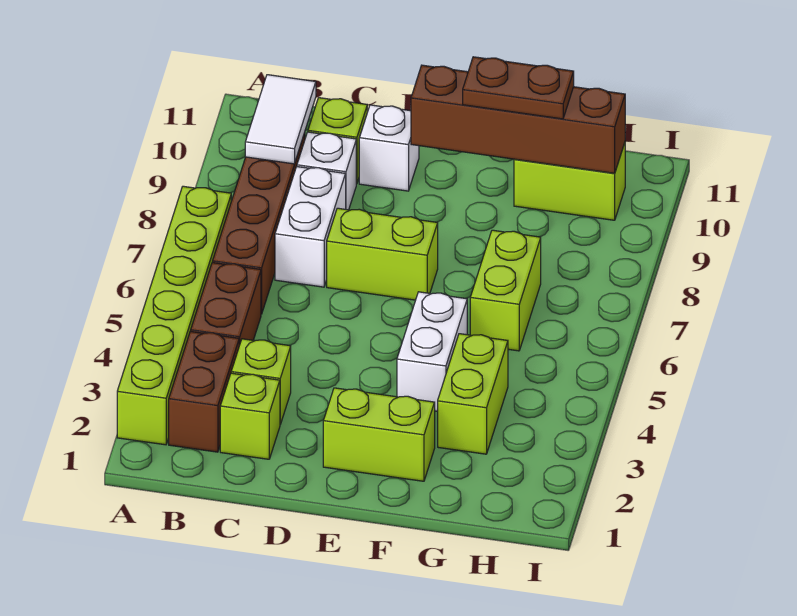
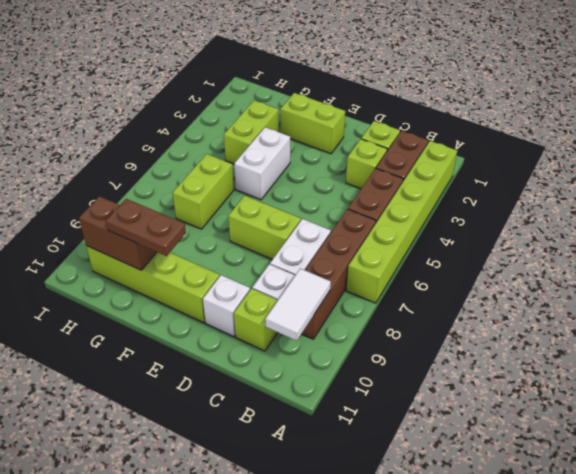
brown brick E10:H10 level 2 -> brown brick G10:H10 level 2
lime brick G10:H10 level 1 -> lime brick E10:H10 level 1

